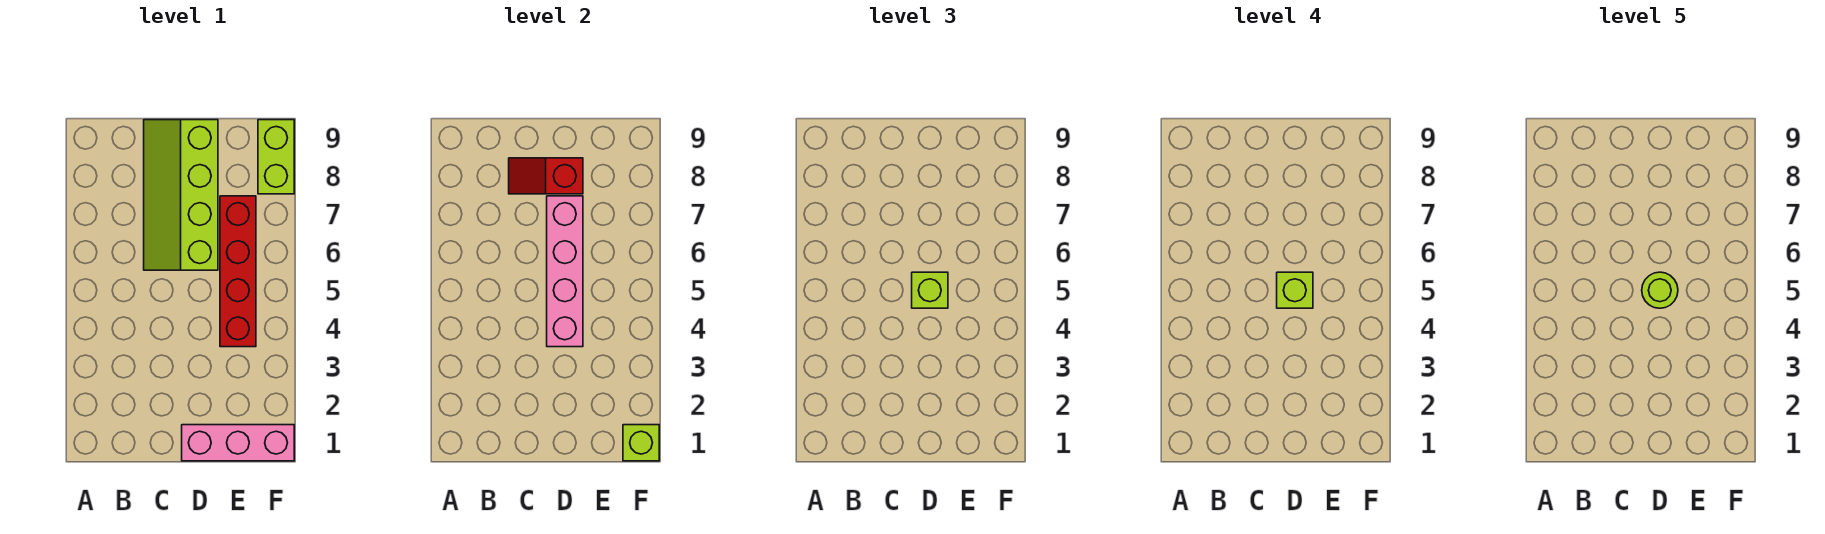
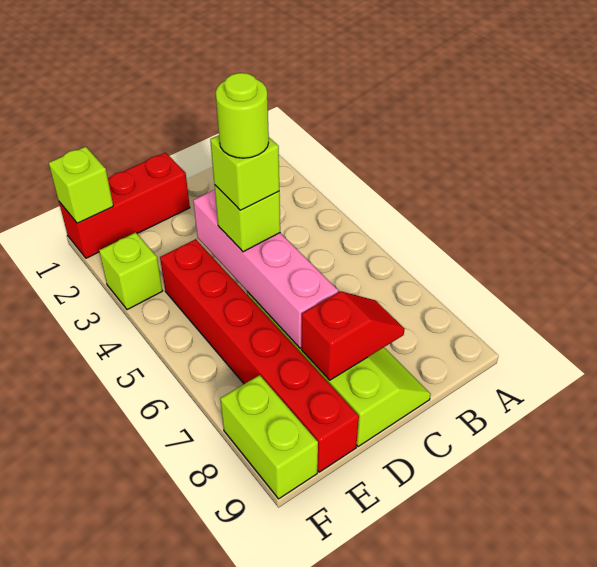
pink brick D1:F1 level 1 -> red brick D1:F1 level 1
red brick E4:E7 level 1 -> red brick E4:E9 level 1
none -> lime brick F3 level 1

